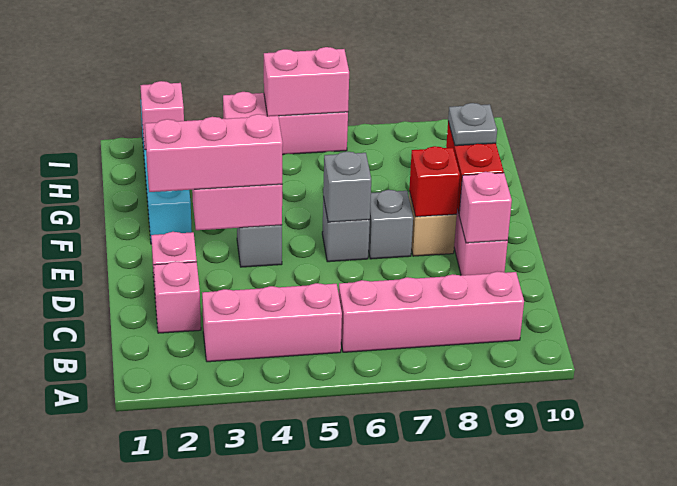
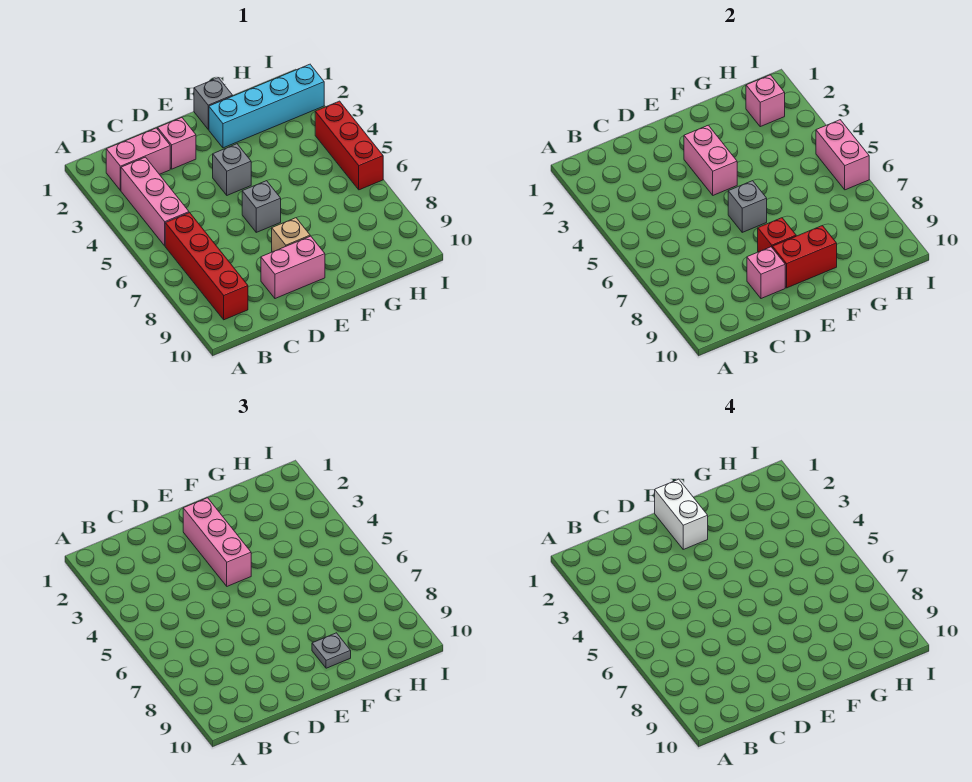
pink brick B6:B9 level 1 -> red brick B6:B9 level 1
pink brick C2 level 1 -> pink brick B2:C2 level 1
none -> white brick E1:E2 level 4
grey brick E7 level 1 -> grey brick F1 level 1
pink brick I4:I6 level 1 -> red brick I4:I6 level 1

